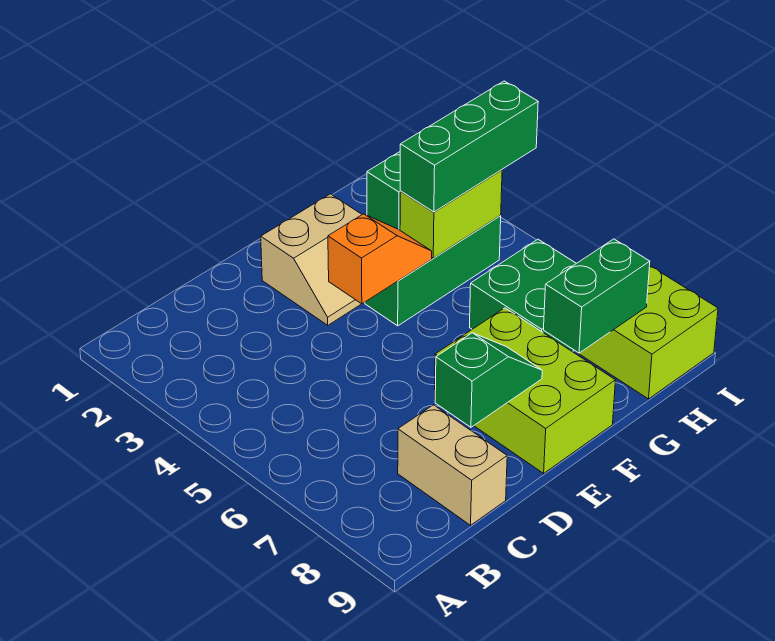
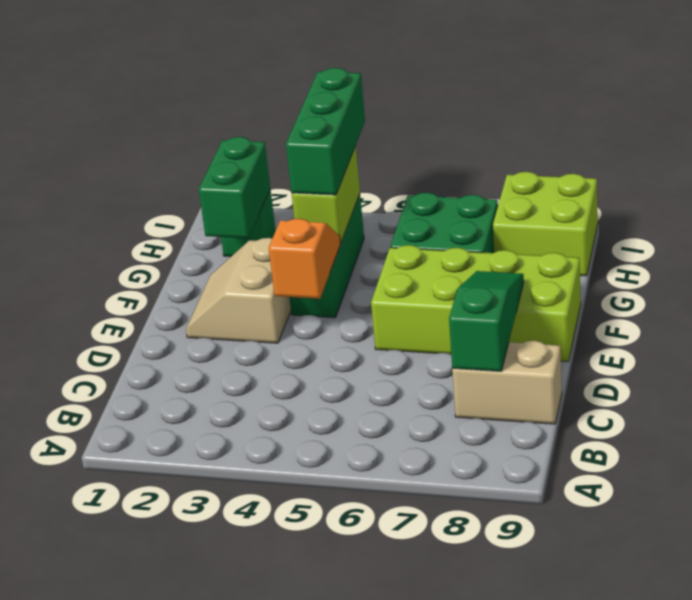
green slope D8:E8 level 2 top D -> green slope C8:E8 level 2 top C
tan slope E2:F3 level 1 top 2 -> tan slope E2:F3 level 1 top 3
lime brick E7:F9 level 1 -> lime brick E6:F9 level 1
green brick G8:H8 level 2 -> green brick G2:H2 level 2

